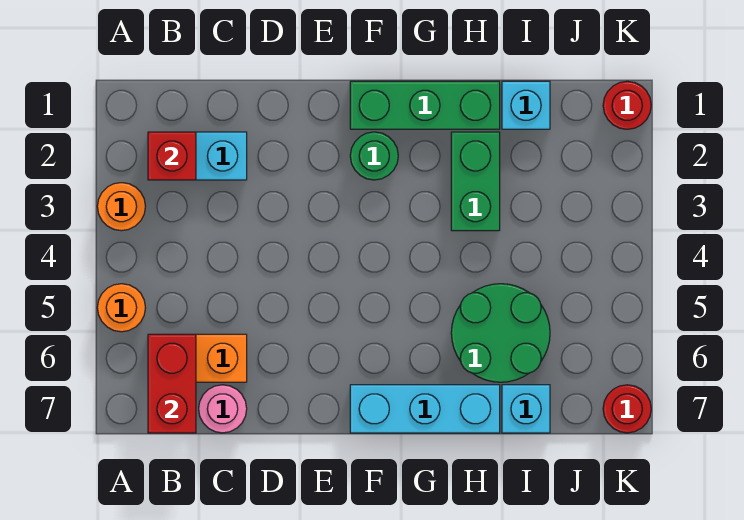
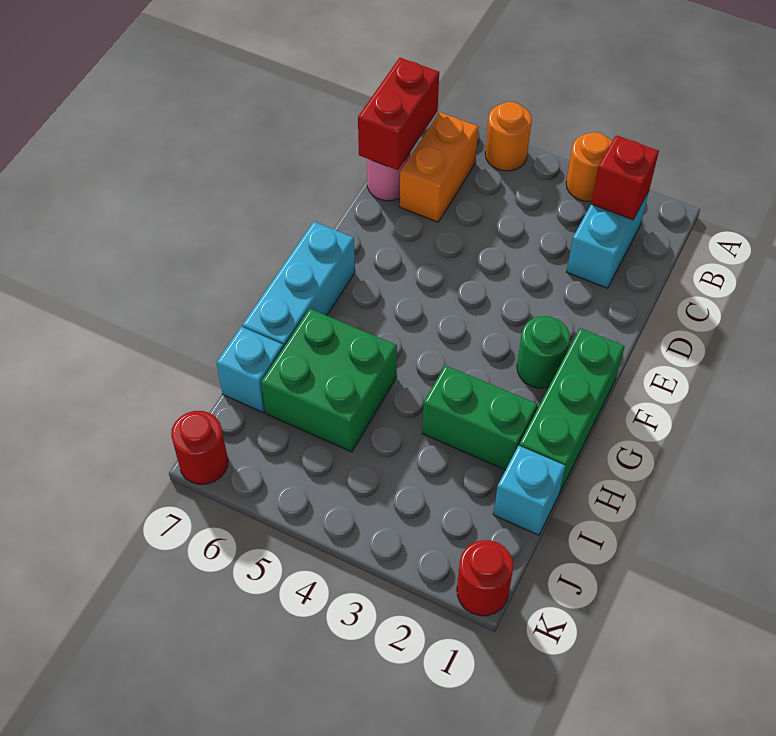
red brick B6:B7 level 2 -> red brick B7:C7 level 2
green round brick H5:I6 level 1 -> green brick H5:I6 level 1

